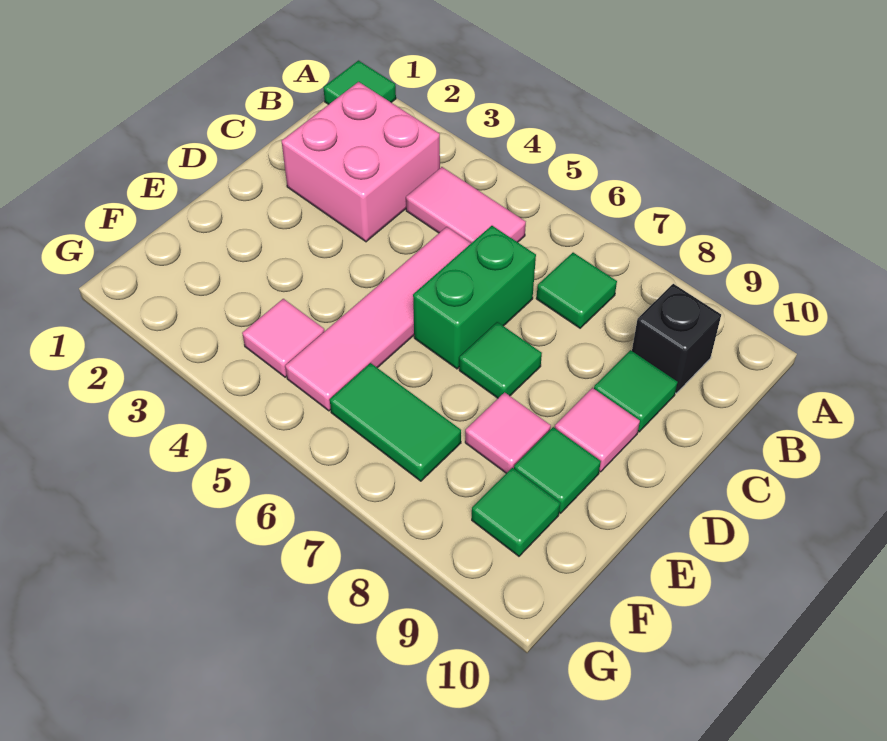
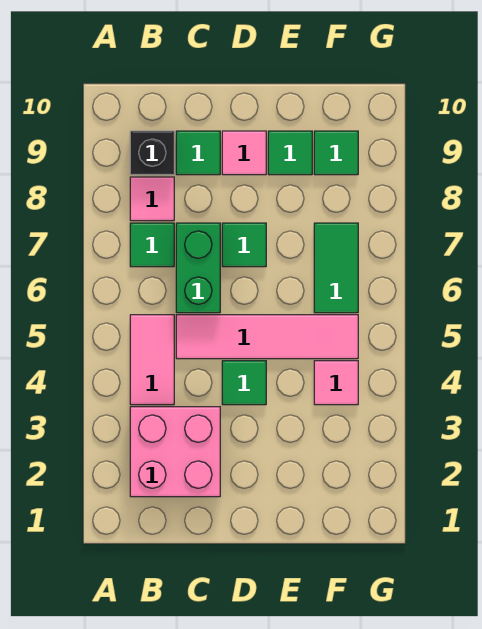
green tile A1 level 1 -> green tile D4 level 1
green brick C6:D6 level 1 -> green brick C6:C7 level 1
pink tile E8 level 1 -> pink tile B8 level 1

